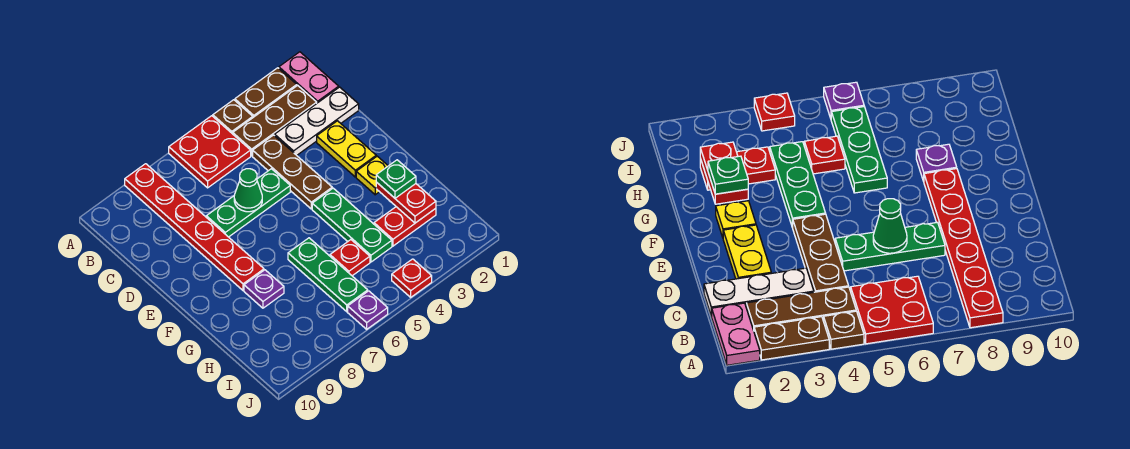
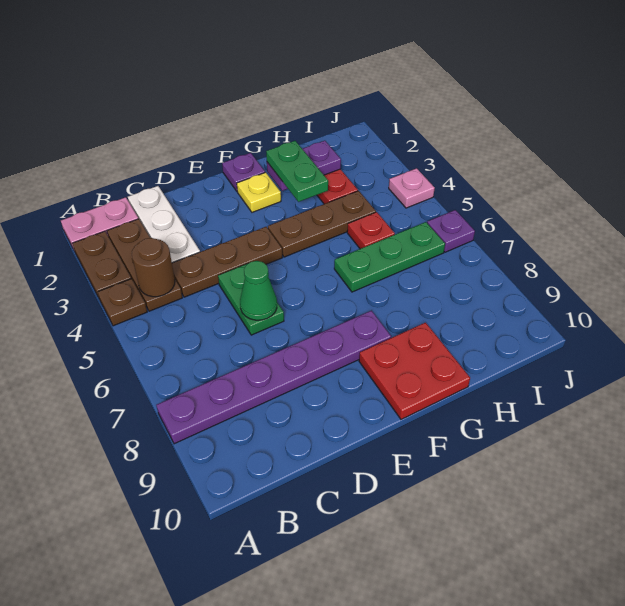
red plate A5:B6 level 1 -> red plate F9:G10 level 1
red plate A8:F8 level 1 -> purple plate A8:F8 level 1
none -> brown round brick B4 level 2
yellow plate D2:E2 level 1 -> none
green plate D5:D7 level 1 -> green plate D5:D6 level 1
green plate F4:H4 level 1 -> brown plate F4:H4 level 1
red plate G2:H2 level 2 -> purple plate G2:H2 level 2
green plate G2 level 3 -> green plate G2:G3 level 3
purple plate G8 level 1 -> purple plate F1 level 1
red plate J4 level 1 -> pink plate J4 level 1

